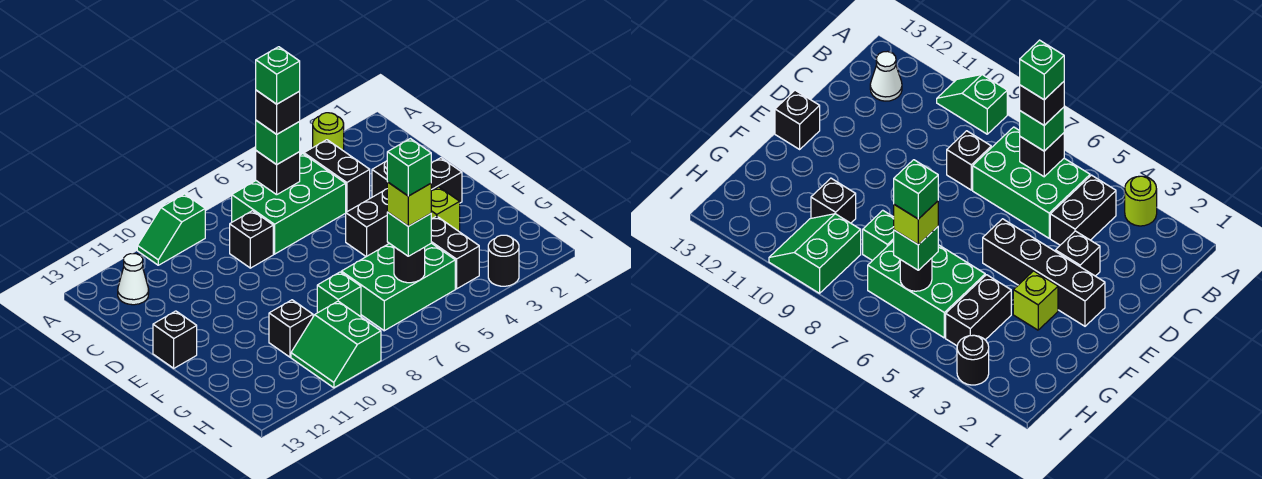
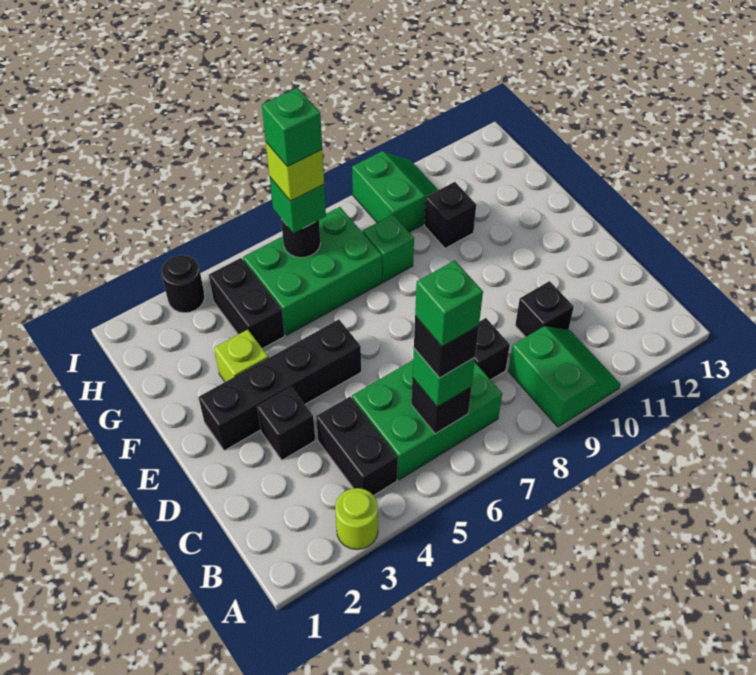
green slope A9:A10 level 1 top 9 -> green slope A9:B10 level 1 top 9
white cone B12 level 1 -> none
black brick E13 level 1 -> black brick C10 level 1

